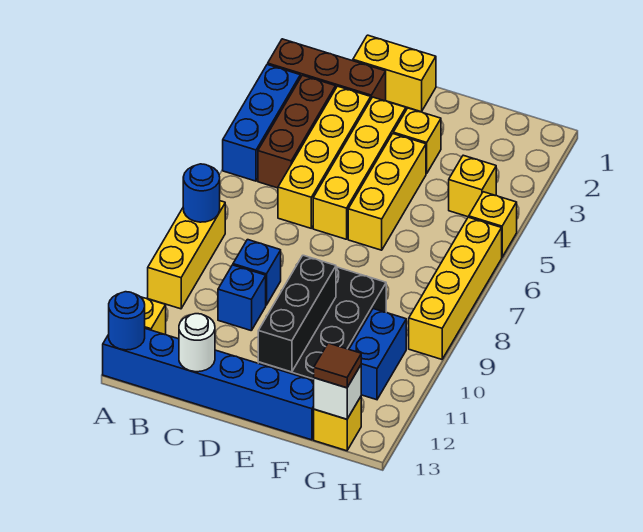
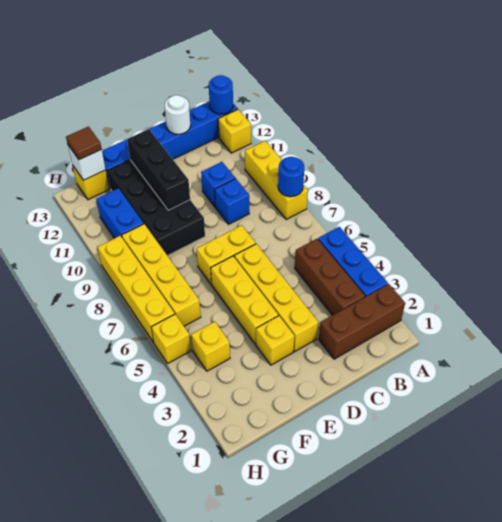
yellow brick C1:D1 level 1 -> yellow brick D7:E7 level 1
yellow brick C3:C6 level 1 -> yellow brick G6:G9 level 1

